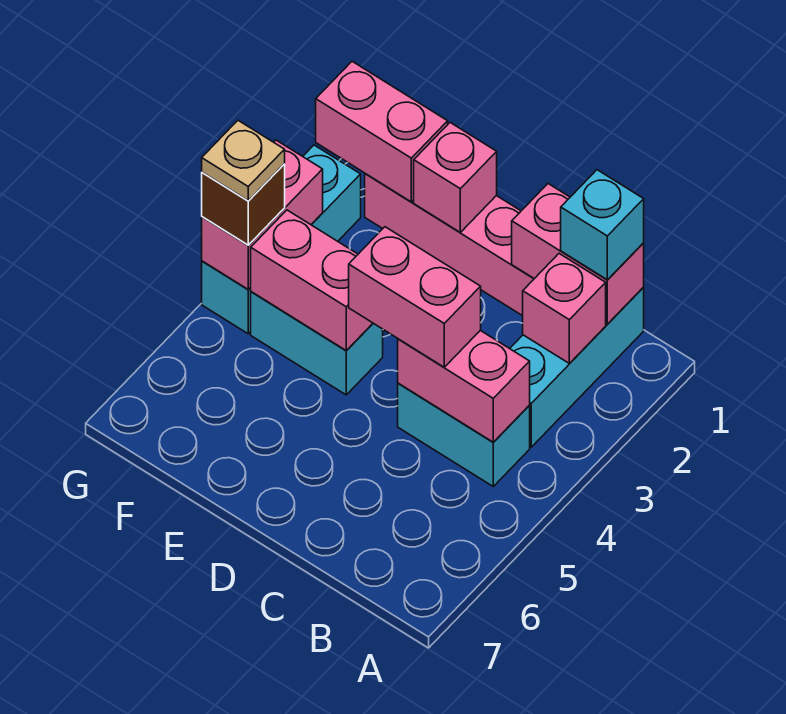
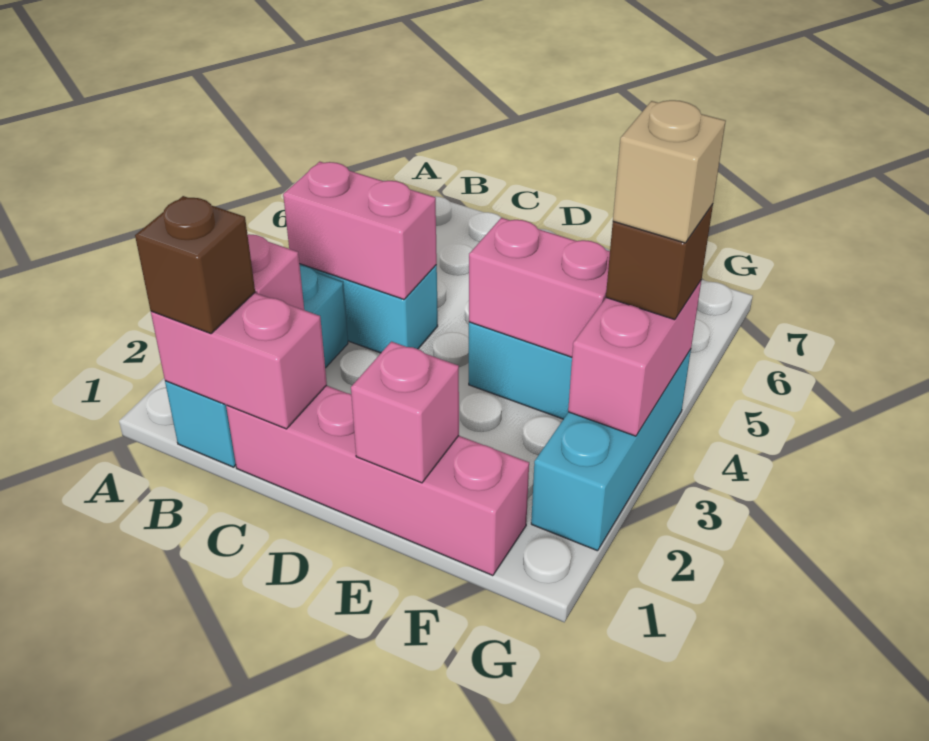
cyan brick B1 level 3 -> brown brick B1 level 3
pink brick C4:D4 level 3 -> none
pink brick F1:G1 level 2 -> none
tan plate G4 level 4 -> tan brick G4 level 4

